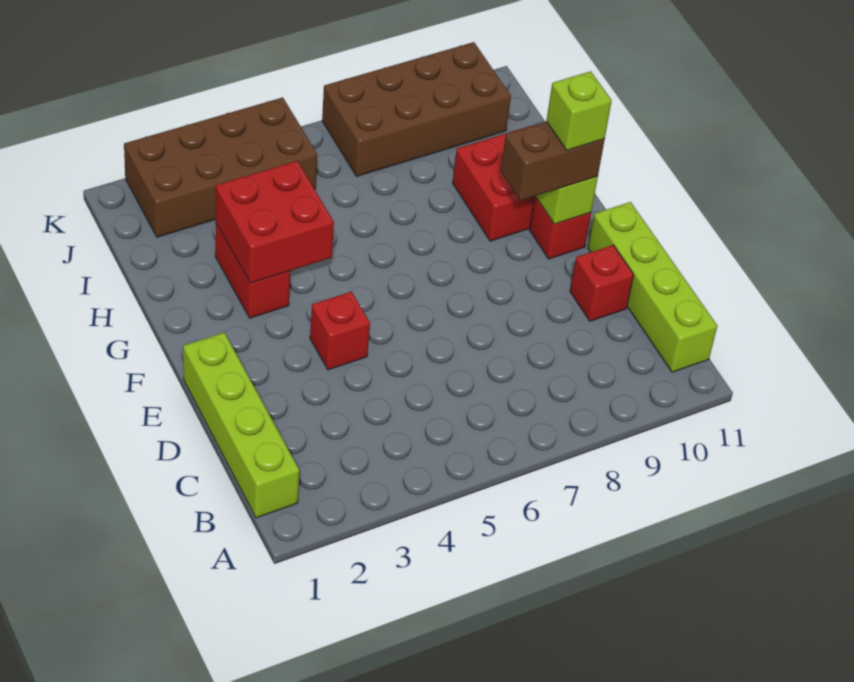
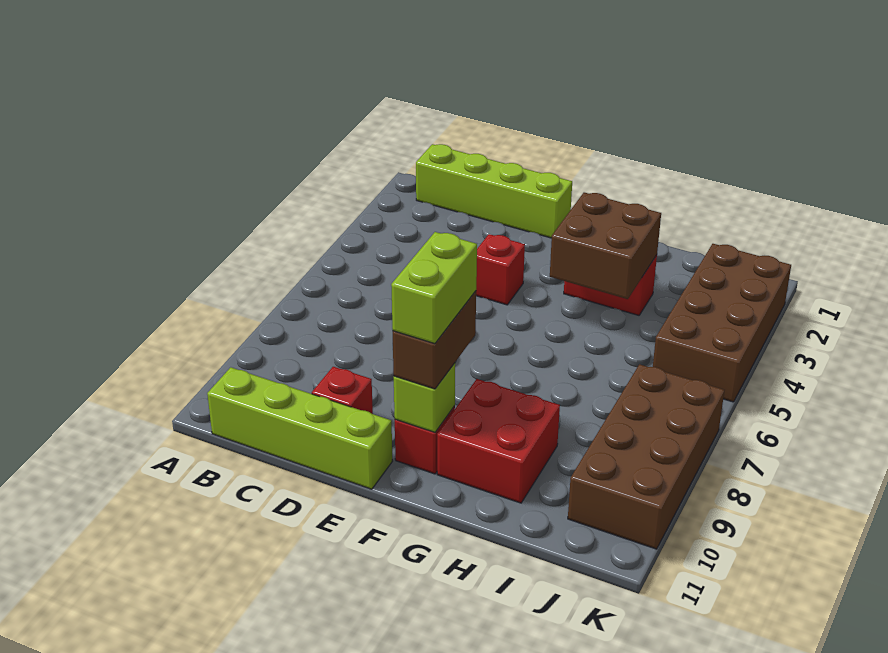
lime brick F10 level 4 -> lime brick F9:F10 level 4
red brick G3:H4 level 2 -> brown brick G3:H4 level 2

